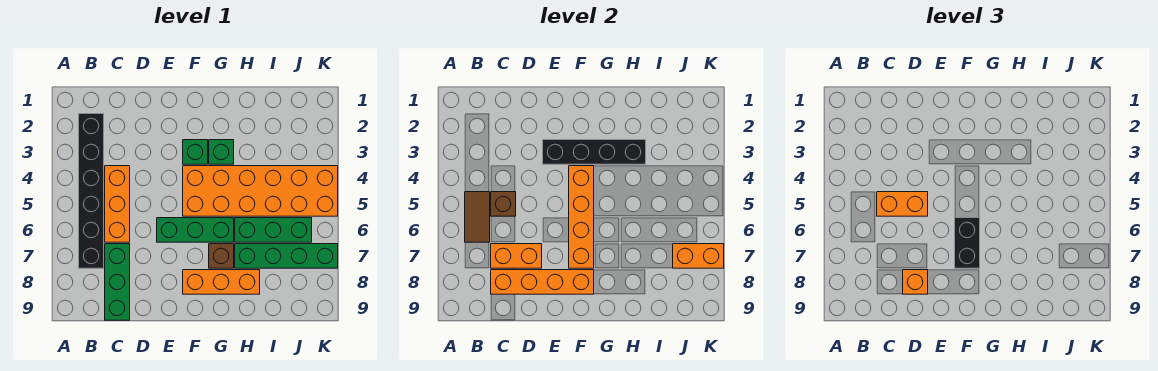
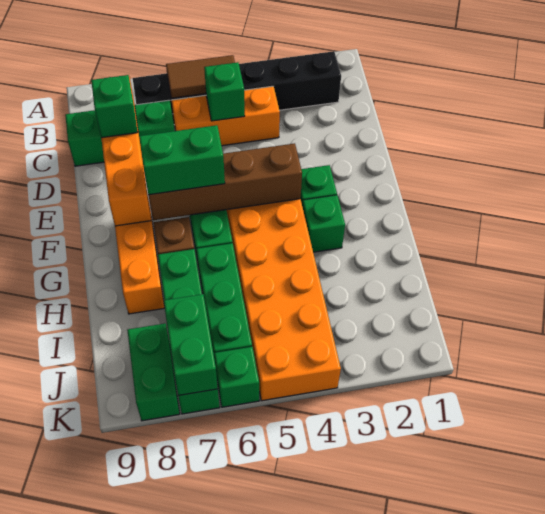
brown brick C5 level 2 -> green brick C5 level 2
orange brick C5:D5 level 3 -> none
orange brick C7:D7 level 2 -> none
orange brick D8 level 3 -> green brick D8 level 3
black brick E3:H3 level 2 -> none
orange brick F4:F7 level 2 -> brown brick F4:F7 level 2
black brick F6:F7 level 3 -> green brick F6:F7 level 3
orange brick J7:K7 level 2 -> green brick J7:K7 level 2
none -> green brick J8:K8 level 1
none -> green brick K6 level 1

